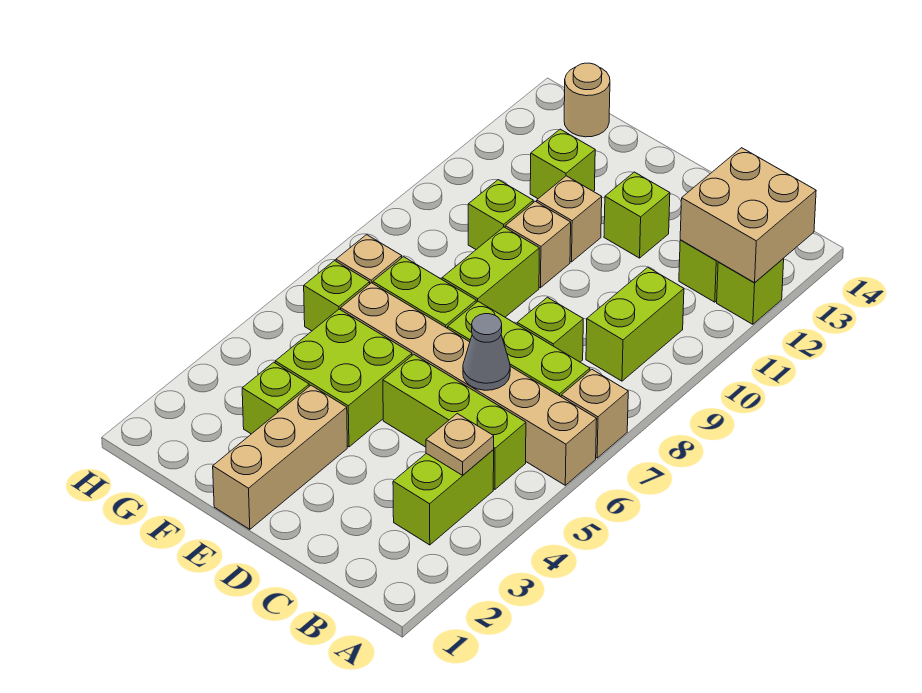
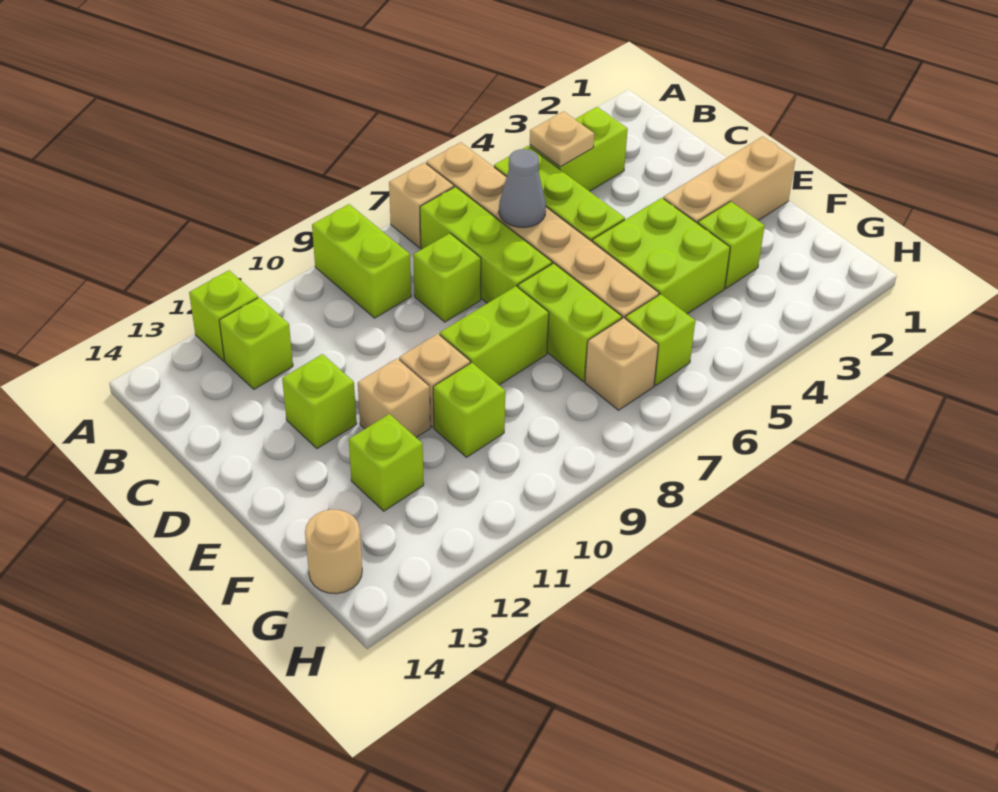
tan brick A12:B13 level 2 -> none
lime brick B9:B10 level 1 -> lime brick A9:B9 level 1

